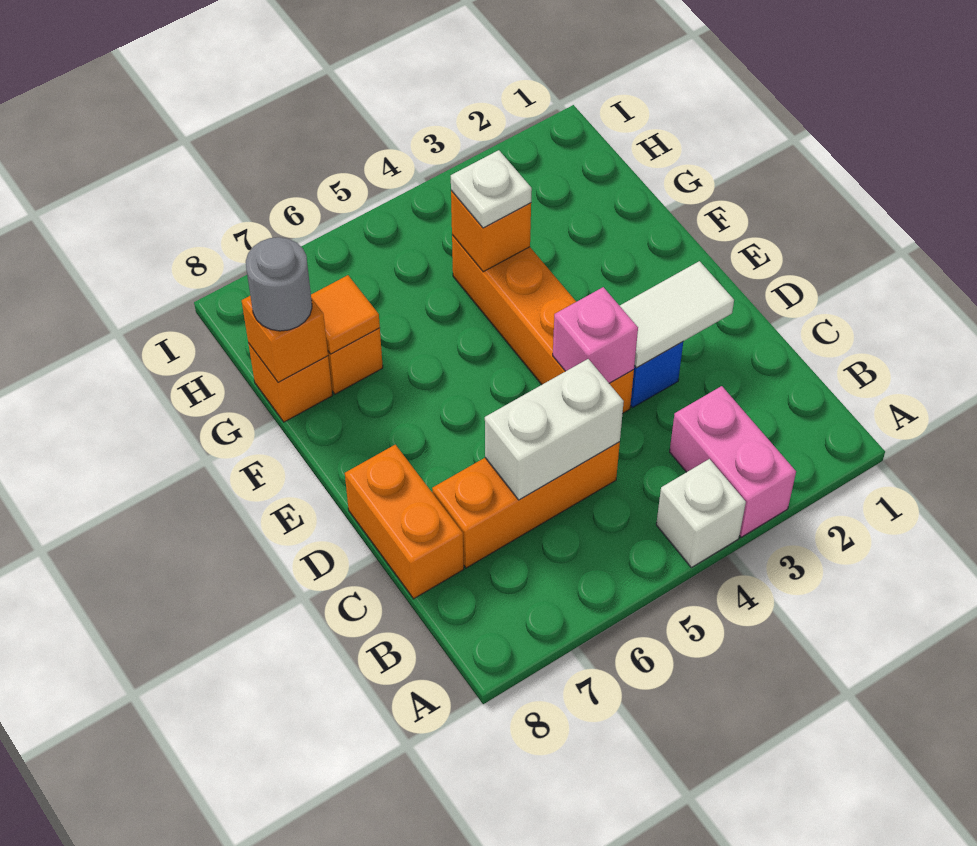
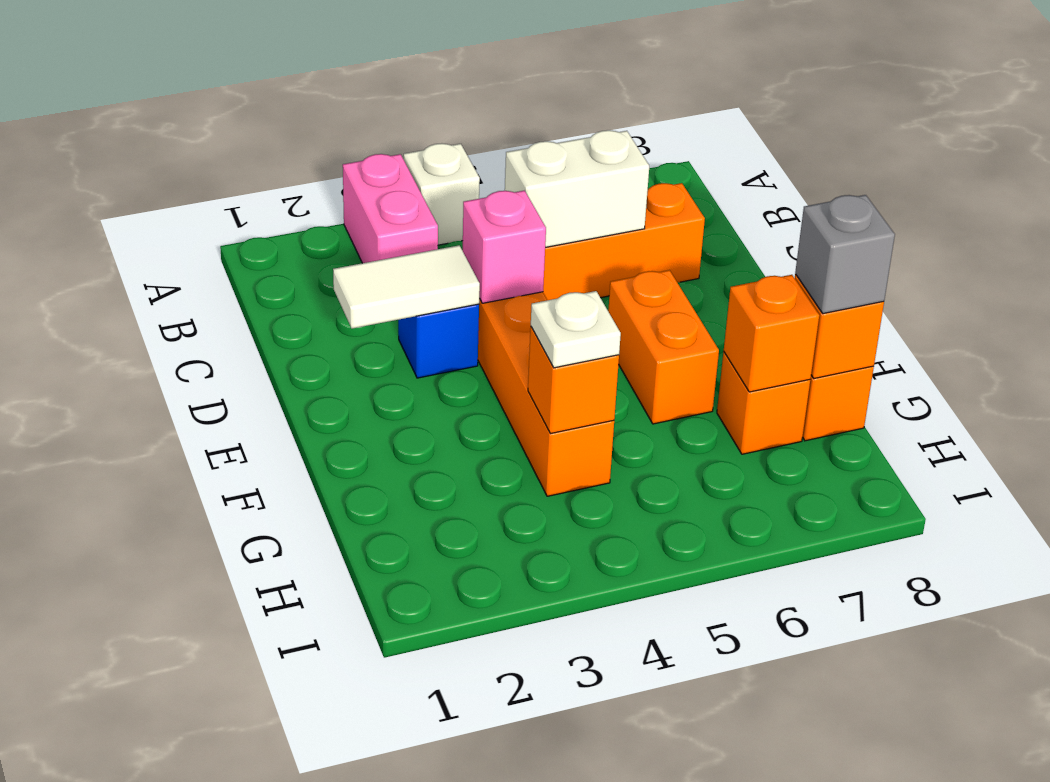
orange brick C8:D8 level 1 -> orange brick E6:F6 level 1
orange tile G7 level 2 -> orange brick G7 level 2
grey round brick G8 level 3 -> grey brick G8 level 3

